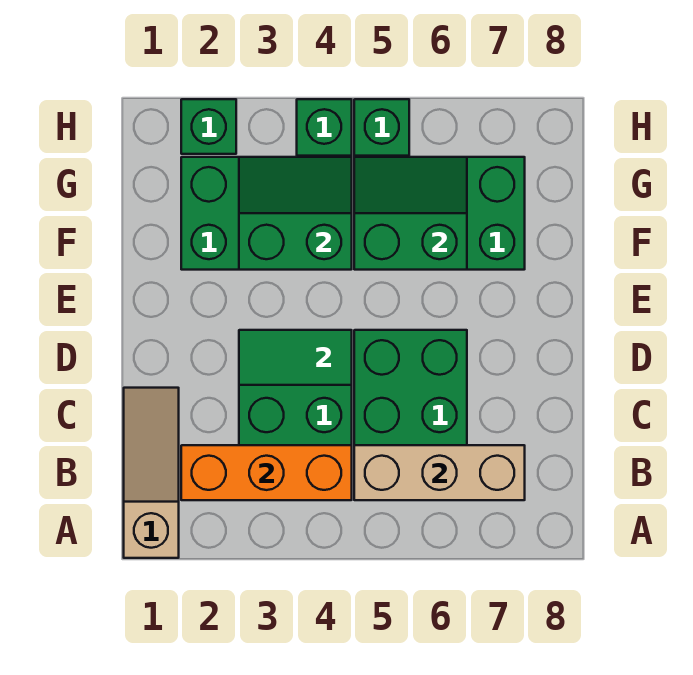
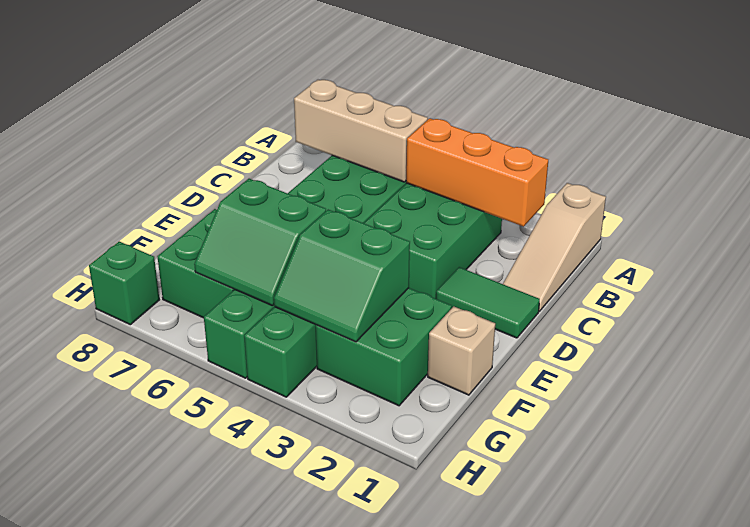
green tile D3:D4 level 2 -> green tile D1:D2 level 1
none -> tan brick F1 level 1
green brick H2 level 1 -> green brick H8 level 1

